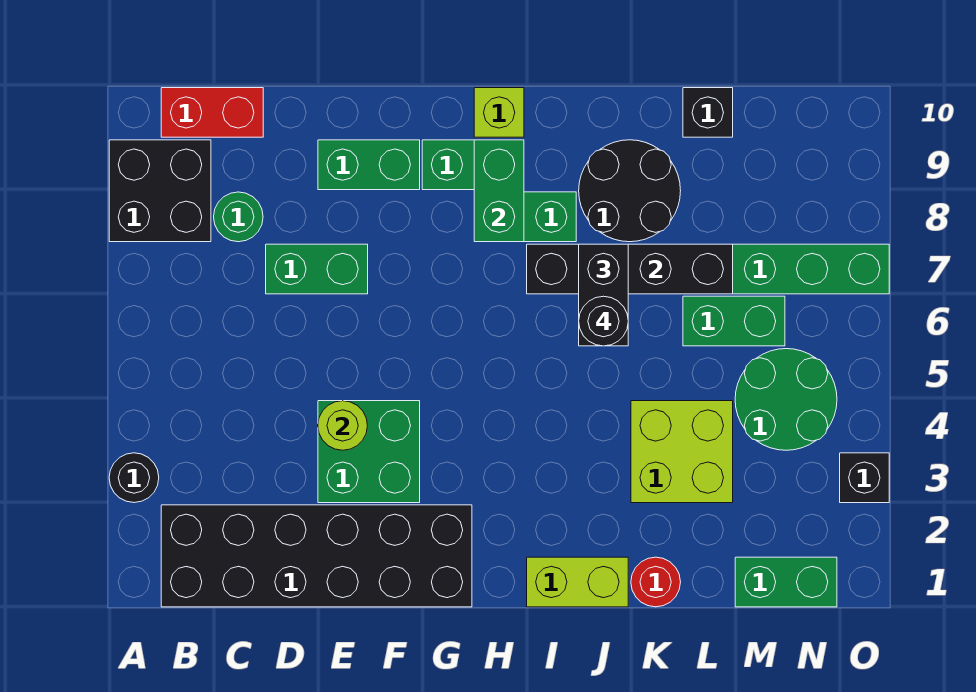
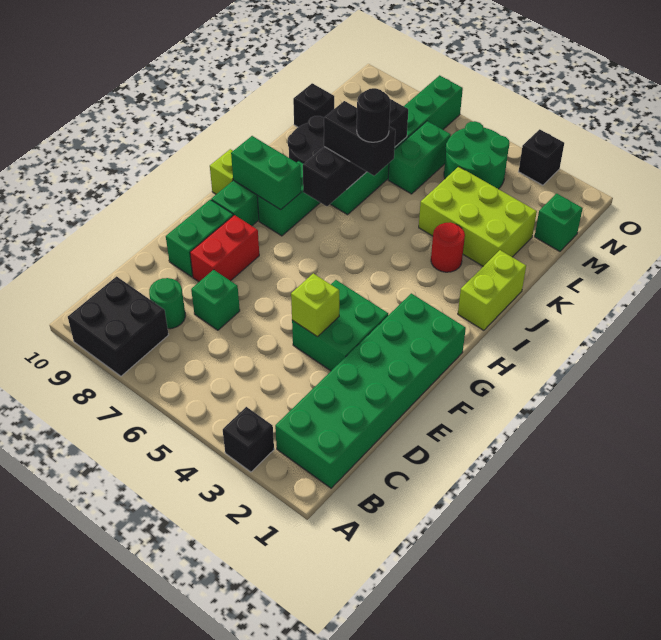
black round brick A3 level 1 -> black brick A3 level 1
black brick B1:G2 level 1 -> green brick B1:G2 level 1
red brick B10:C10 level 1 -> red brick E8:F8 level 1
green brick D7:E7 level 1 -> green brick D7 level 1
lime round brick E4 level 2 -> lime brick E4 level 2
red round brick K1 level 1 -> red round brick J3 level 1
lime brick K3:L4 level 1 -> lime brick K2:L4 level 1
green brick M1:N1 level 1 -> green brick M1 level 1

